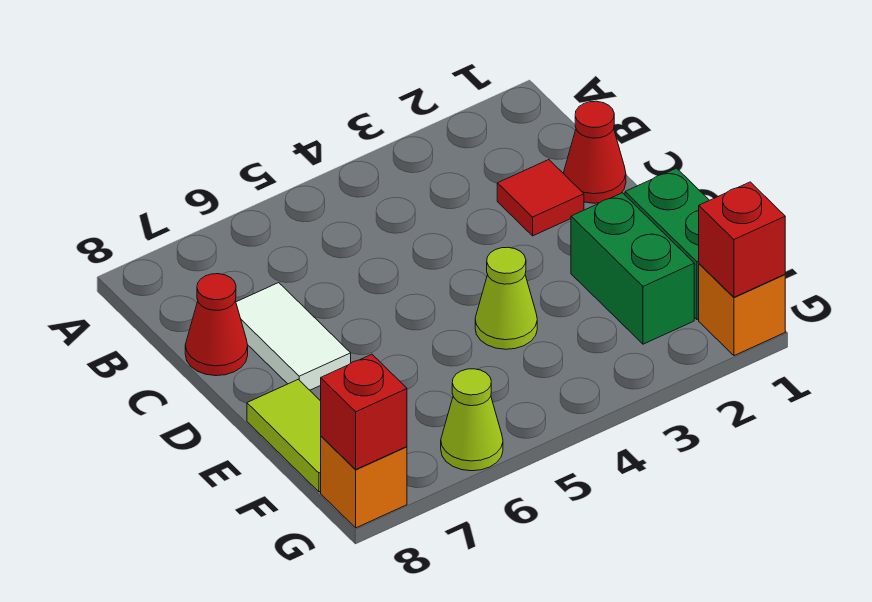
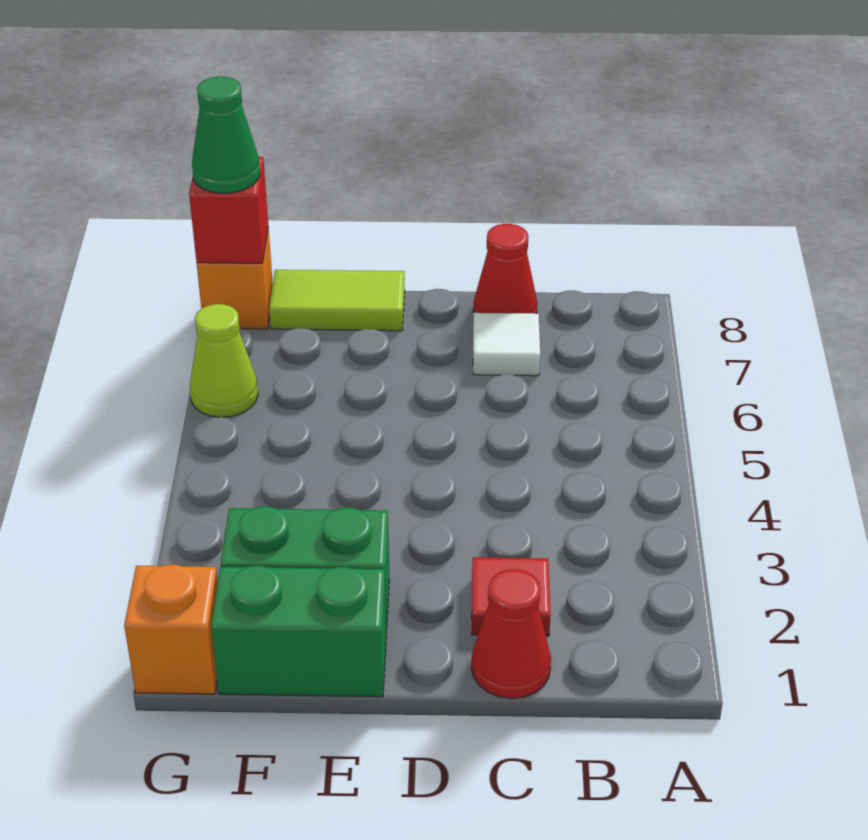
white tile C7:D7 level 1 -> white tile C7 level 1
lime cone E4 level 1 -> none
red brick G1 level 2 -> none
none -> green cone G8 level 3

